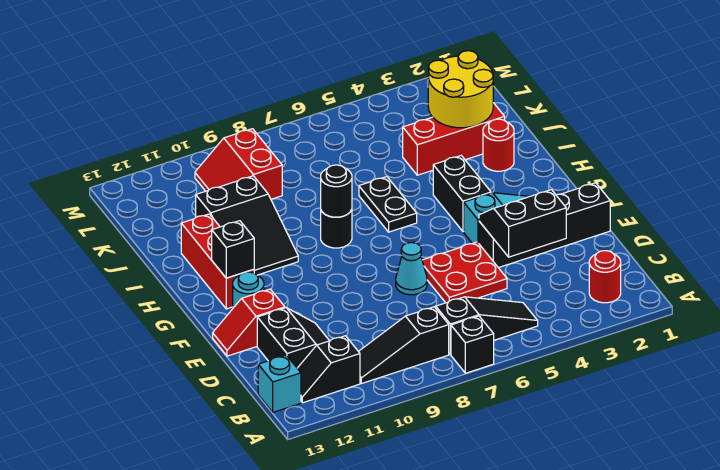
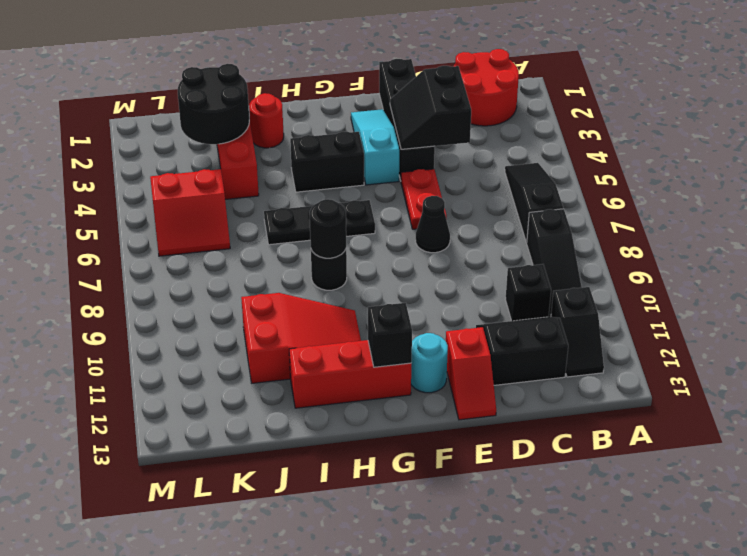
black brick A7 level 1 -> black brick C10 level 1
red round brick B2 level 1 -> red round brick B1:C2 level 1
cyan brick B13 level 1 -> none
red plate D5:E6 level 1 -> red plate E5:E6 level 1
cyan cone E7 level 1 -> black cone E7 level 1
black plate H6:I6 level 1 -> black plate G6:I6 level 1
black slope H10:J11 level 1 top J -> red slope H10:J11 level 1 top J
yellow round brick J2:K3 level 2 -> black round brick J2:K3 level 2
red slope K9:L10 level 1 top 9 -> red slope K5:L6 level 1 top 5

